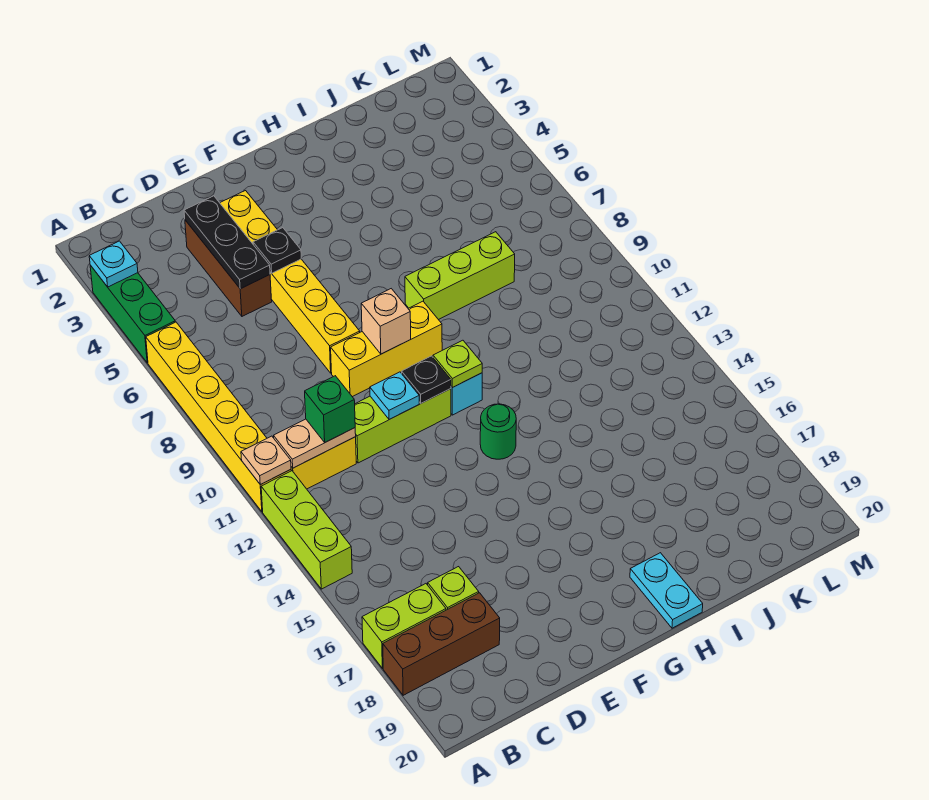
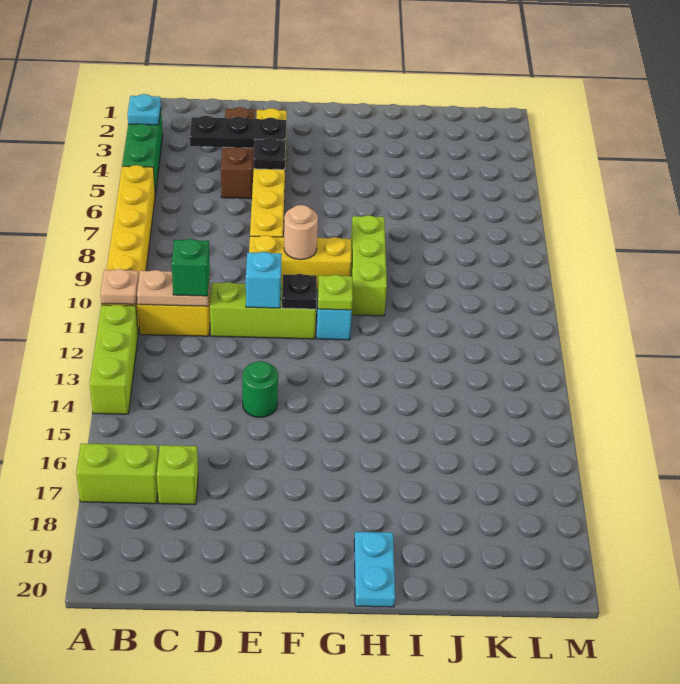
brown brick A18:C18 level 1 -> none
black plate D3:D5 level 2 -> black plate C4:E4 level 2
cyan plate E11 level 2 -> cyan brick E11 level 2
tan brick F9 level 2 -> tan round brick F9 level 2
green round brick G13 level 1 -> green round brick E14 level 1
lime brick H8:J8 level 1 -> lime brick H8:H10 level 1

